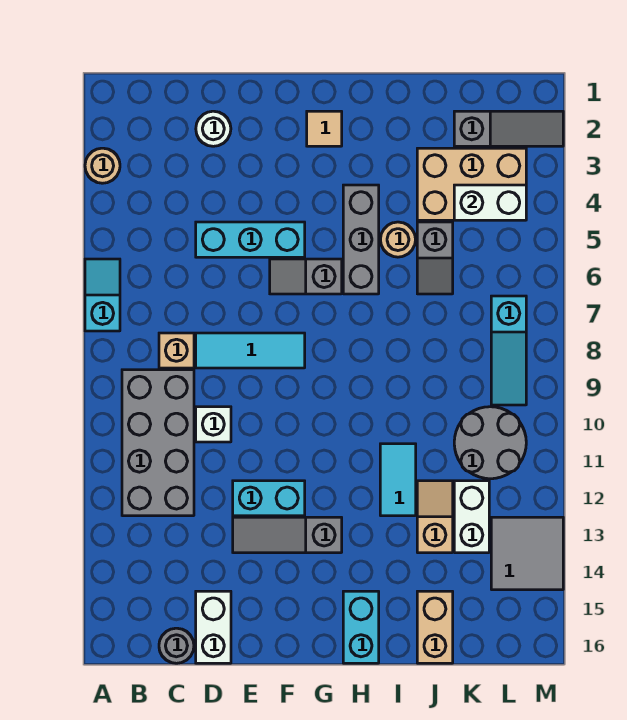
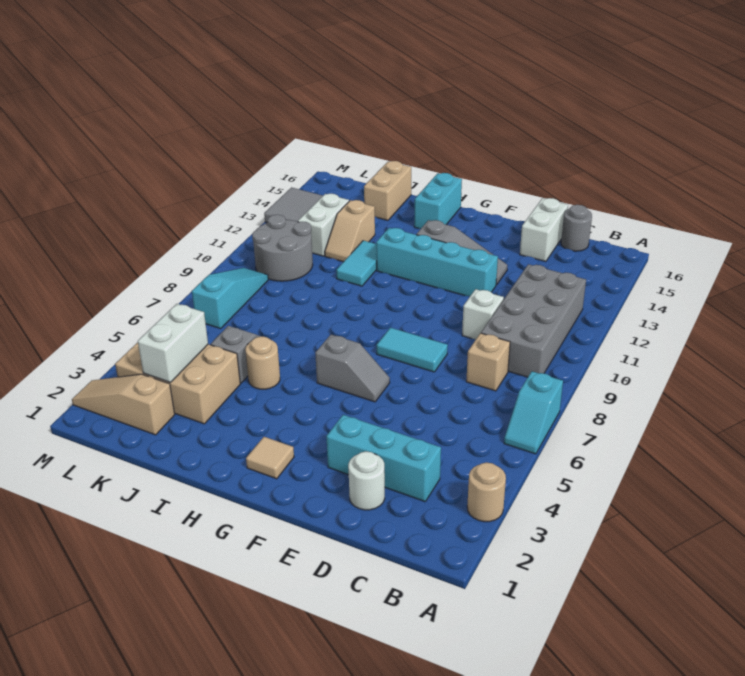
cyan brick D5:F5 level 1 -> cyan brick C3:E3 level 1
cyan tile D8:F8 level 1 -> cyan tile E8:F8 level 1
cyan brick E12:F12 level 1 -> cyan brick E12:H12 level 1
grey brick H4:H6 level 1 -> none
grey slope K2:M2 level 1 top K -> tan slope K2:M2 level 1 top K
white brick K4:L4 level 2 -> white brick K3:K4 level 2

